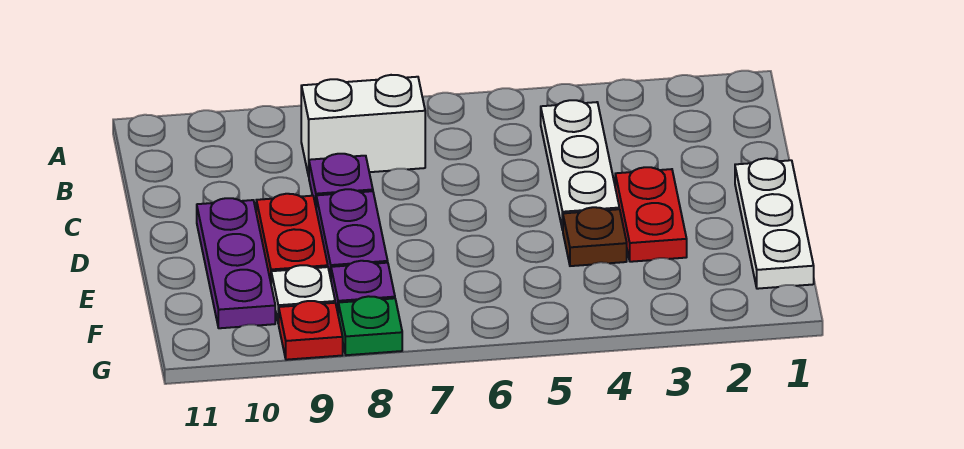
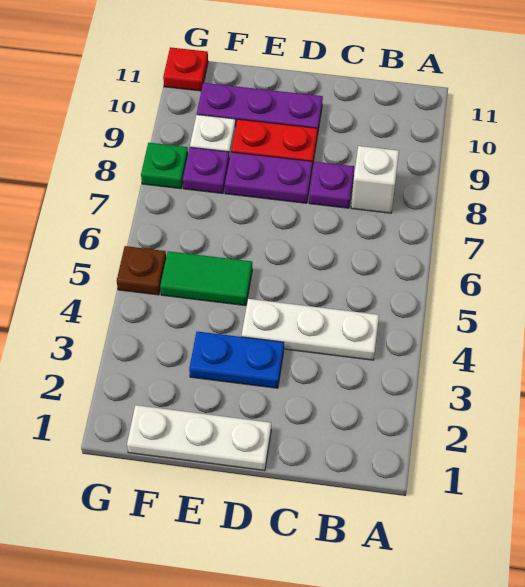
white brick B7:B8 level 1 -> white brick B8 level 1
red plate D3:E3 level 1 -> blue plate D3:E3 level 1
brown plate E4 level 1 -> brown plate G5 level 1
none -> green tile E5:F5 level 1
red plate G9 level 1 -> red plate G11 level 1

